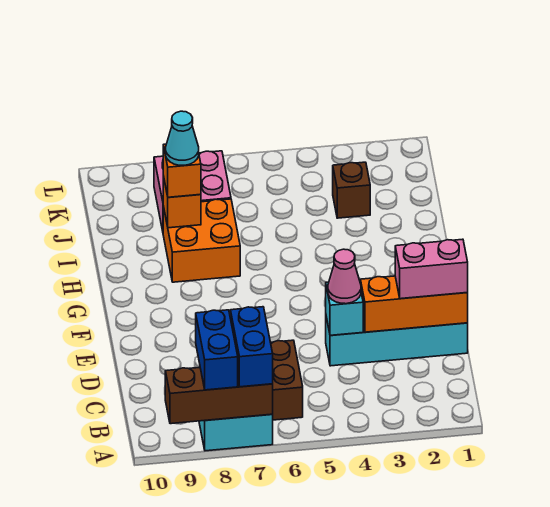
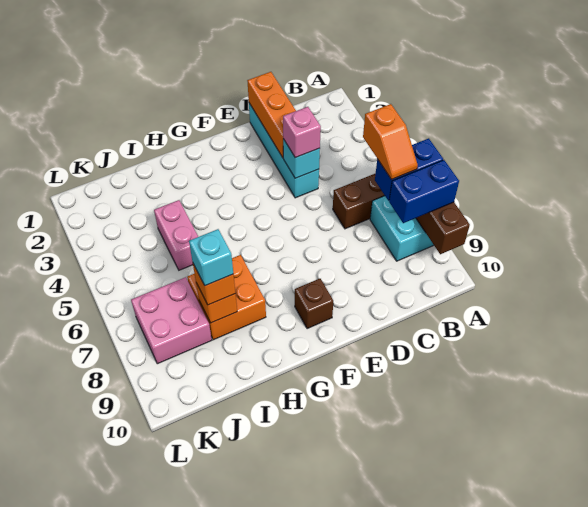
none -> orange slope B6:B7 level 4 top 6
pink brick D1:D2 level 3 -> pink brick I4:I5 level 1
pink cone D4 level 3 -> pink brick D4 level 3
cyan cone I8 level 4 -> cyan brick I8 level 4
brown brick J3 level 1 -> brown brick F9 level 1

